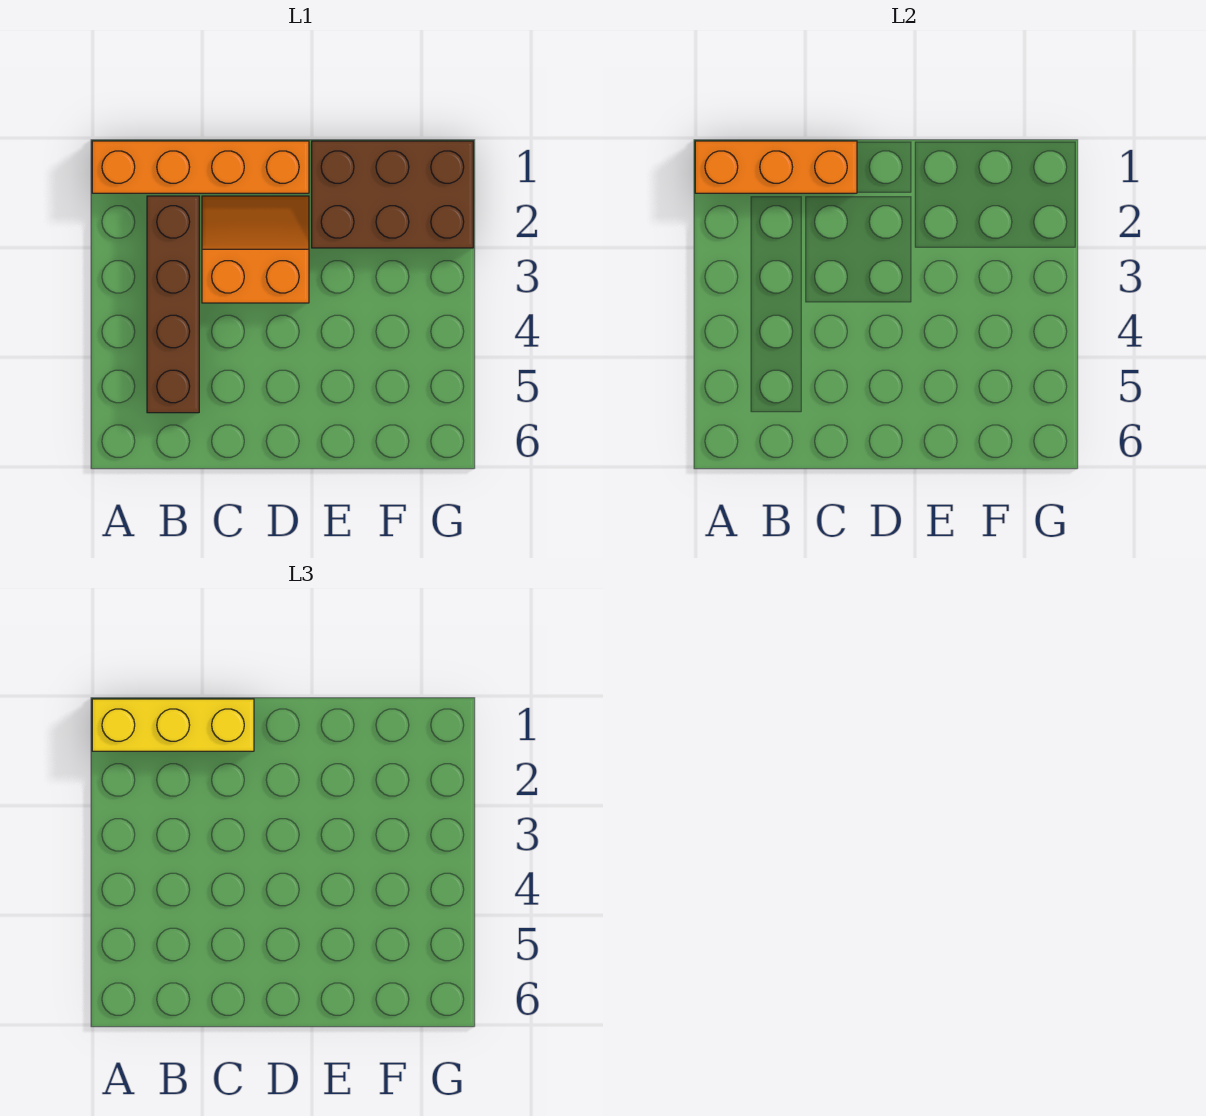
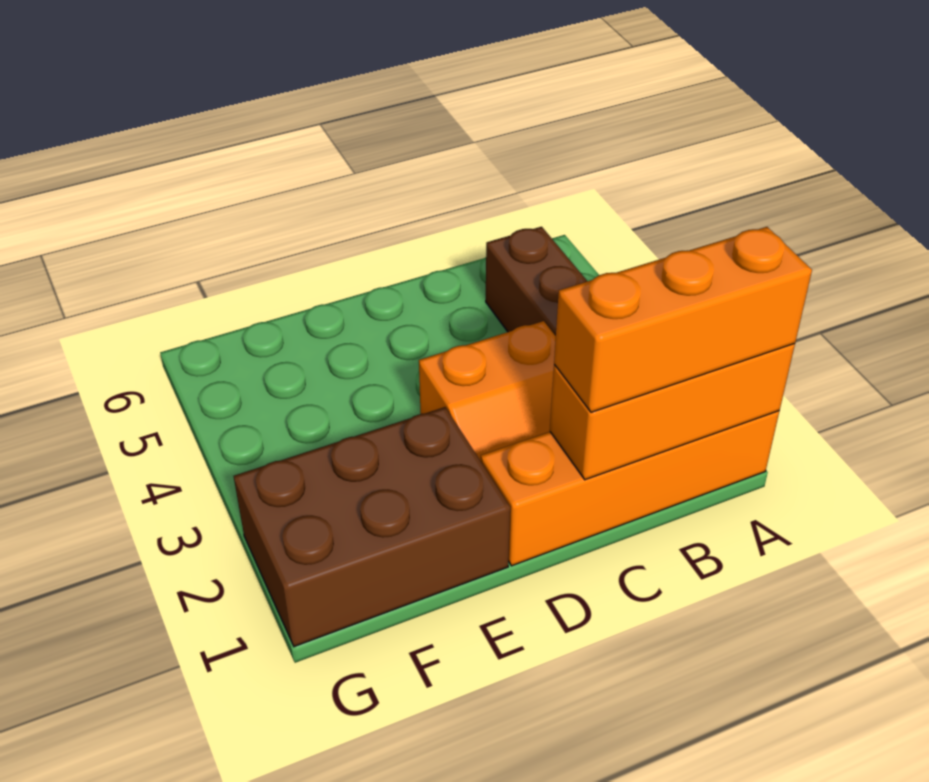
yellow brick A1:C1 level 3 -> orange brick A1:C1 level 3

